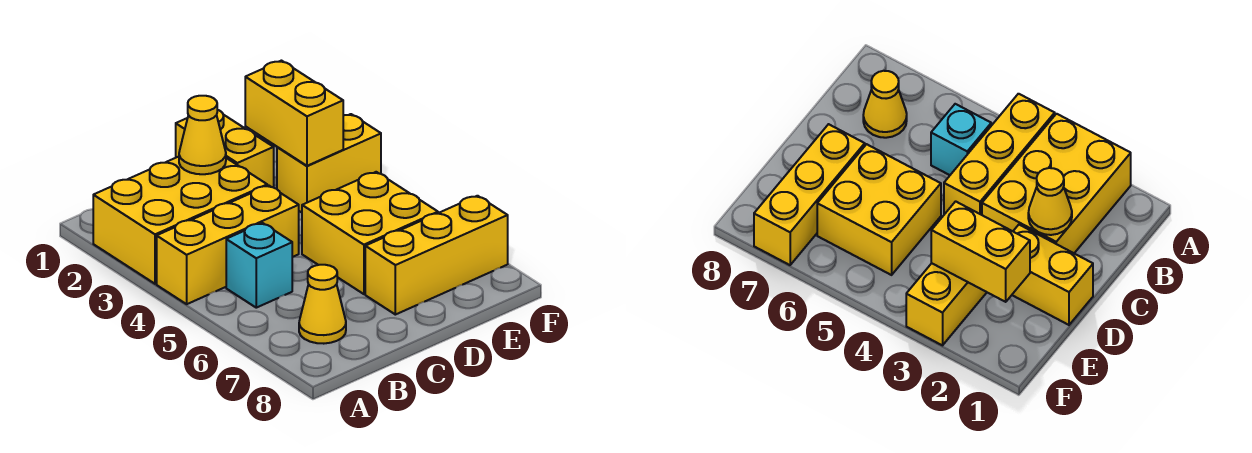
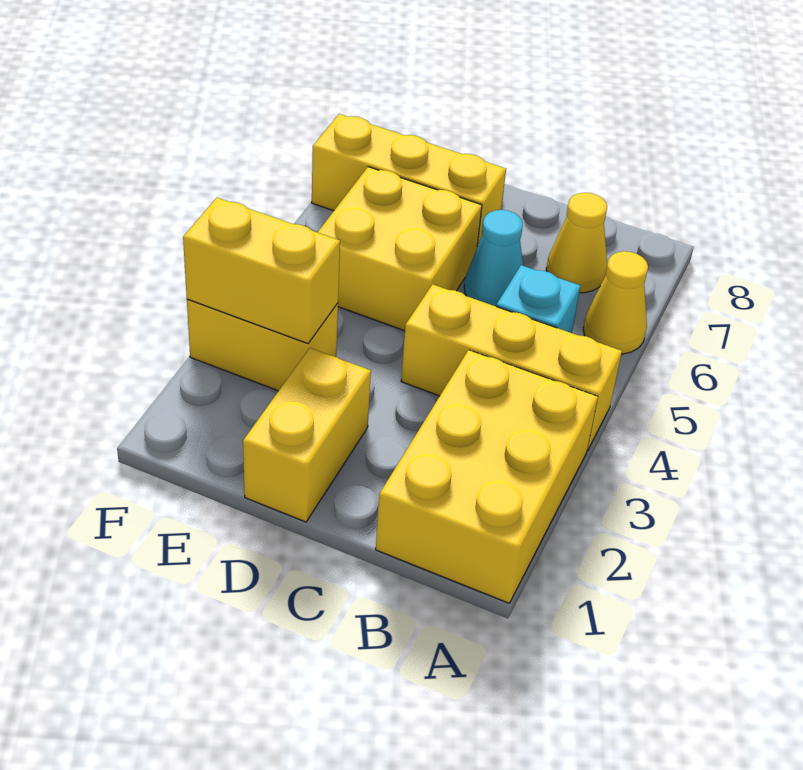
yellow brick A2:C3 level 1 -> yellow brick A1:B3 level 1
yellow cone C2 level 2 -> yellow cone A6 level 1
none -> cyan cone C6 level 1
yellow brick E2:E3 level 2 -> yellow brick E3:F3 level 2

